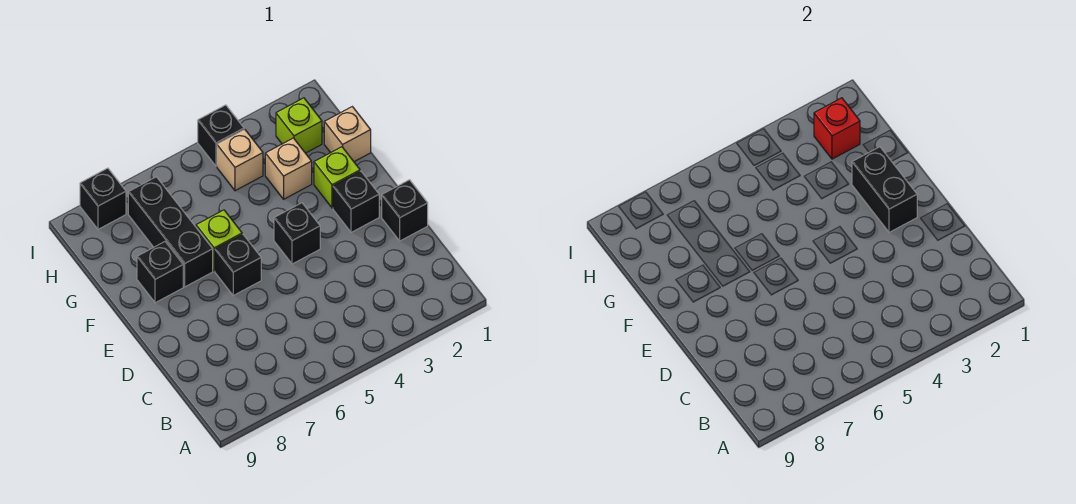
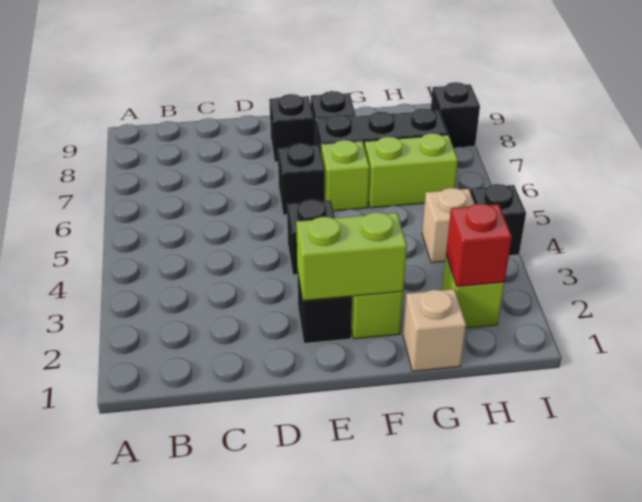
black brick D1 level 1 -> black brick E8 level 1
black brick E2:F2 level 2 -> lime brick E2:F2 level 2
tan brick G3 level 1 -> none
none -> lime brick G6:H6 level 1

